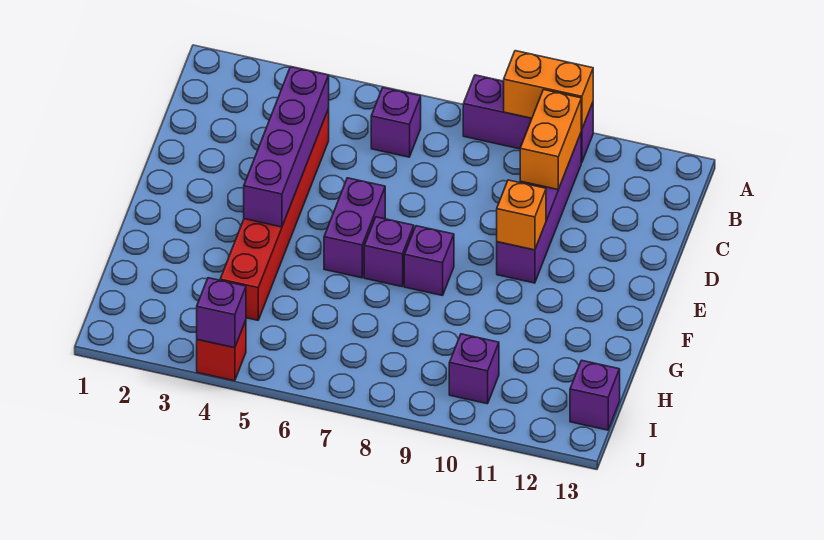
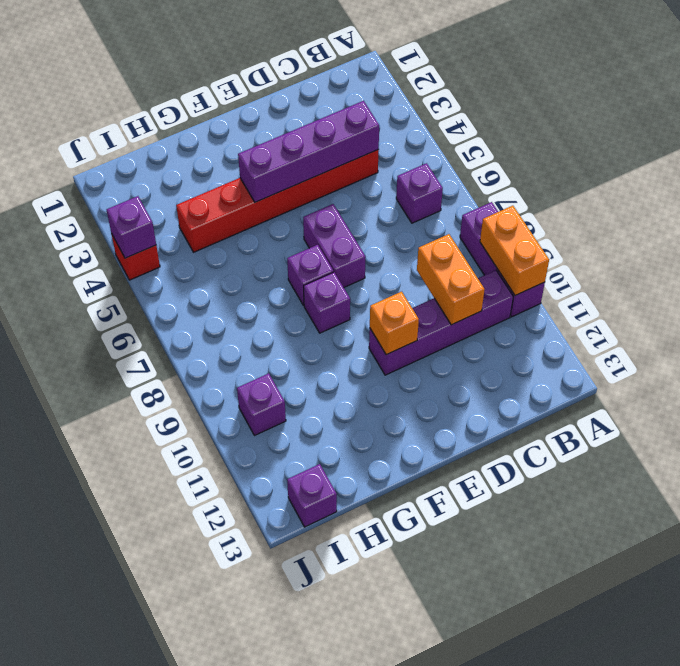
orange brick B10:C10 level 2 -> orange brick C9:C10 level 2
purple brick E6:F6 level 1 -> purple brick E6:E7 level 1

